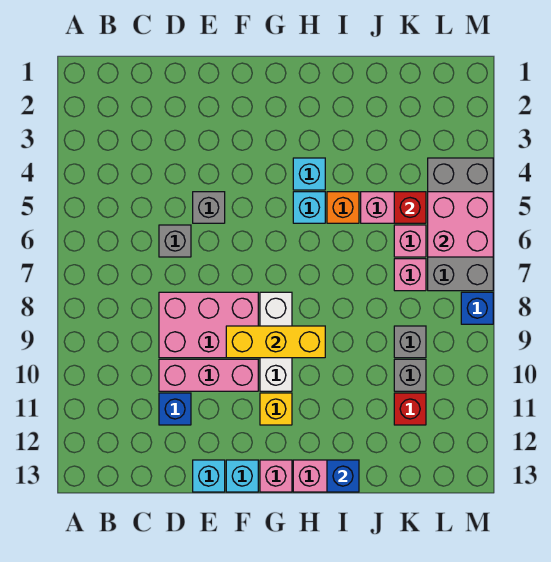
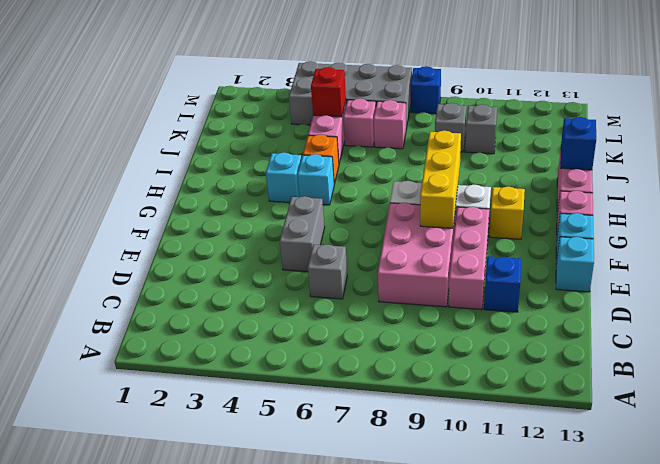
grey brick E5 level 1 -> grey brick E5:F5 level 1
red brick K11 level 1 -> none
pink brick L5:M6 level 2 -> none

